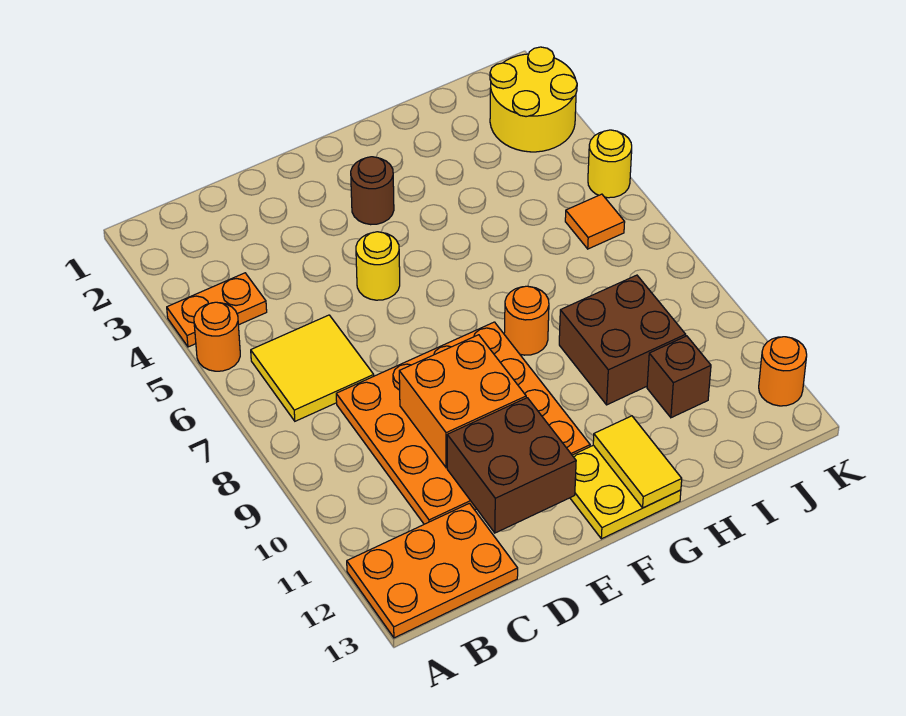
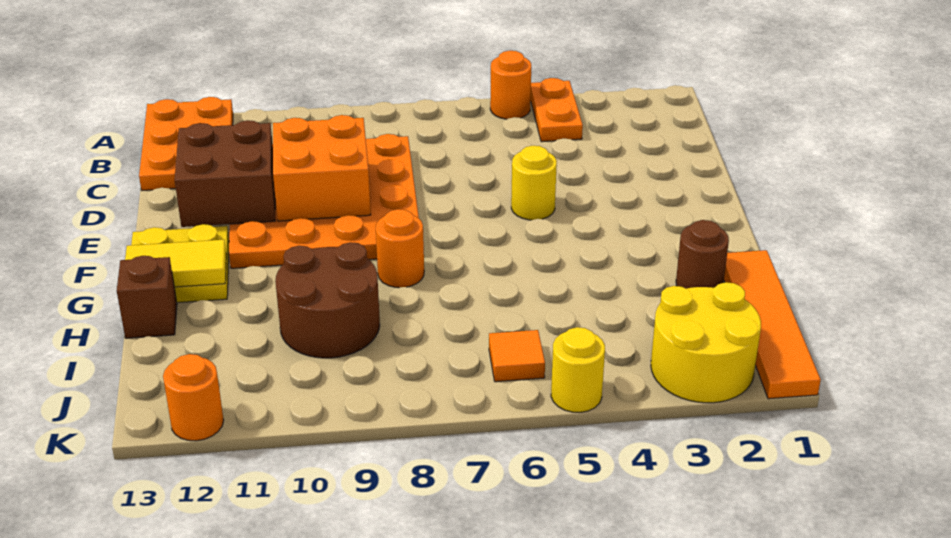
yellow tile B6:C7 level 1 -> none
brown round brick F3 level 1 -> brown round brick H2 level 1
none -> orange tile H1:K1 level 1
brown brick H9:I10 level 1 -> brown round brick H9:I10 level 1
brown brick I11 level 1 -> brown brick H13 level 1

